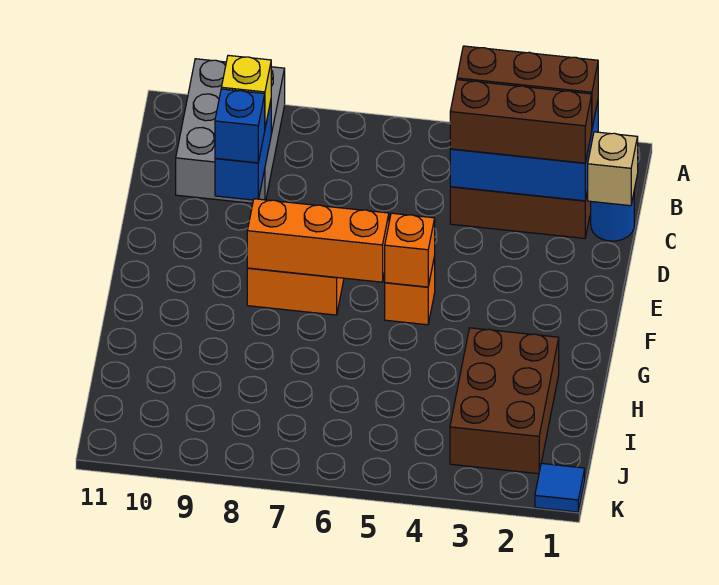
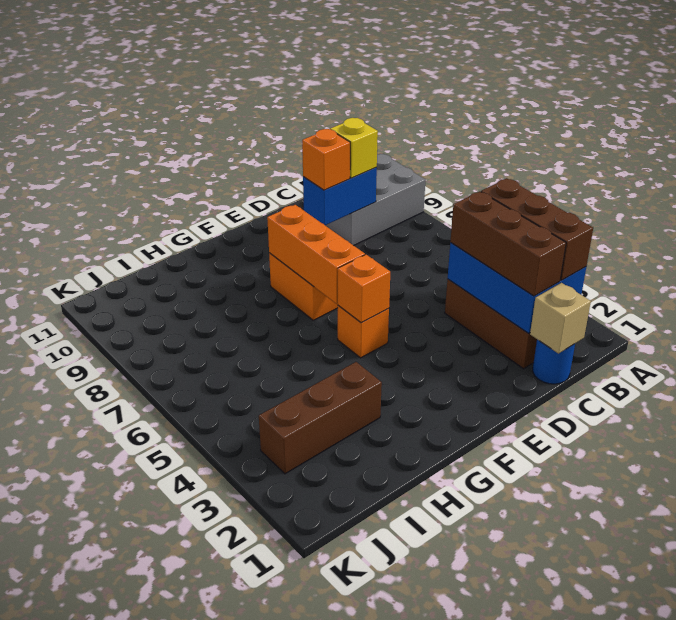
blue brick D9 level 3 -> orange brick D9 level 3
brown brick H2:J3 level 1 -> brown brick H3:J3 level 1
blue tile K1 level 1 -> none

